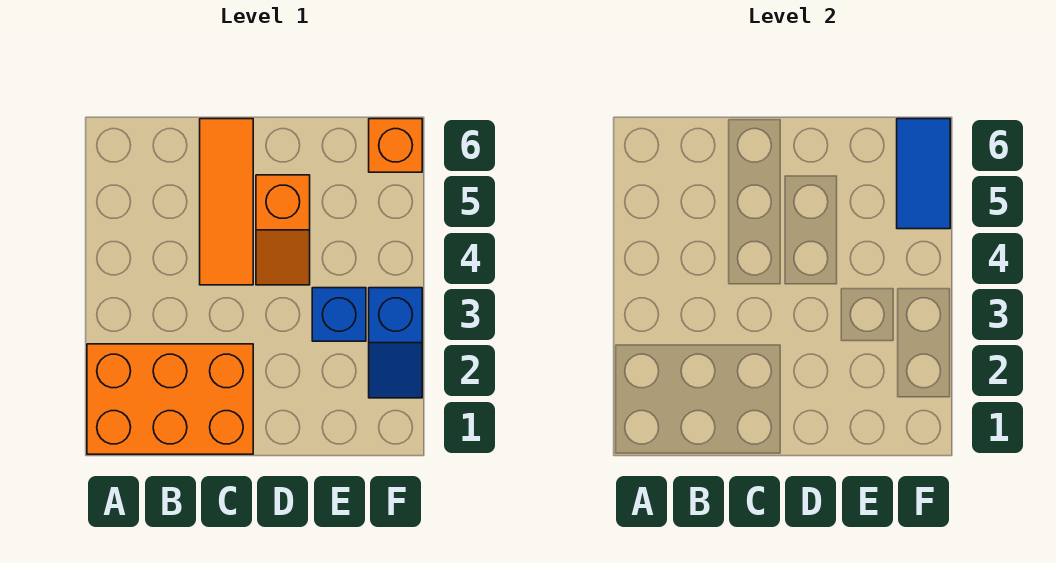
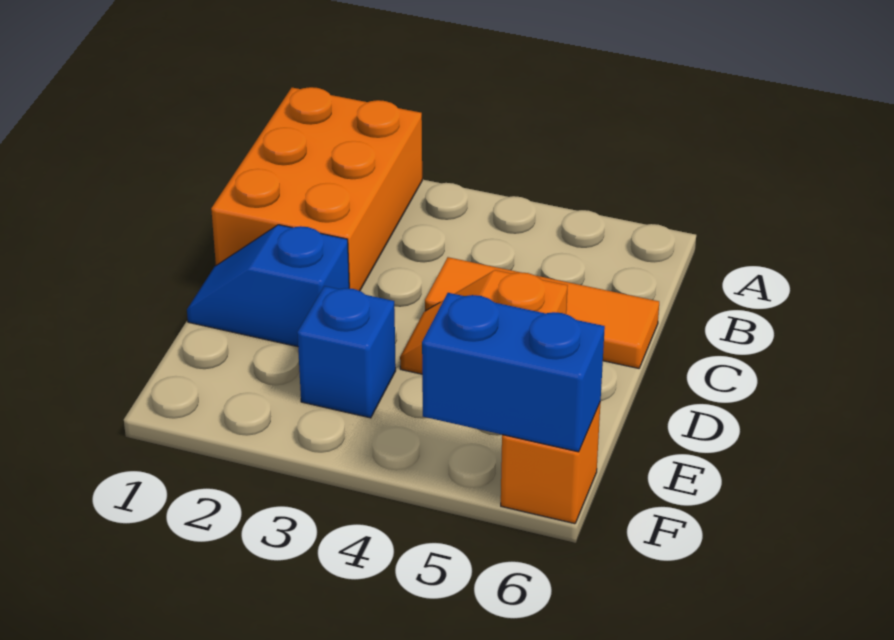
blue slope F2:F3 level 1 top 3 -> blue slope D1:D2 level 1 top 2
blue tile F5:F6 level 2 -> blue brick F5:F6 level 2

